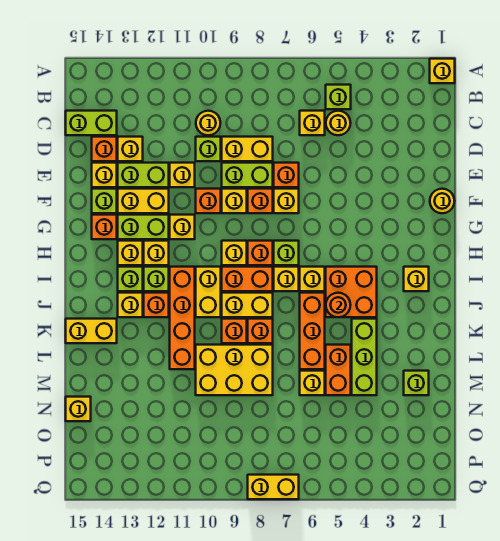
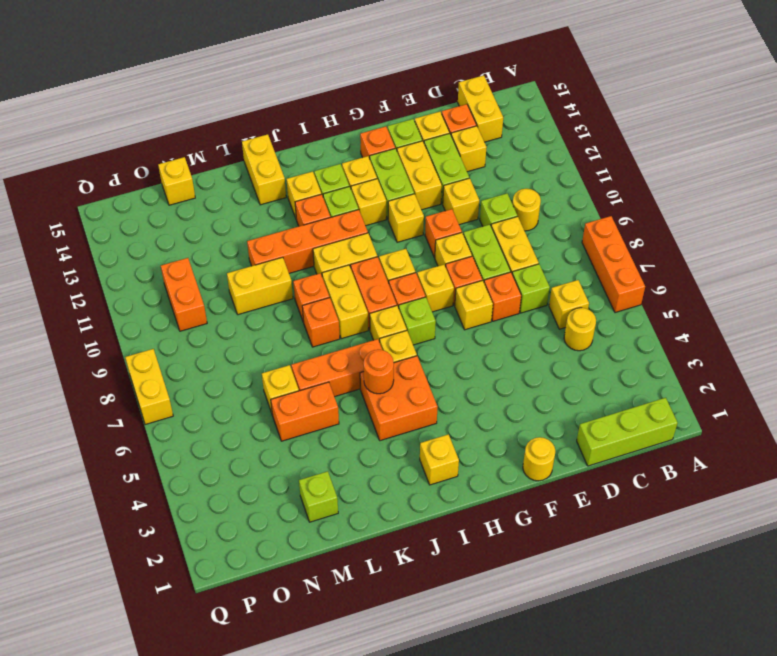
yellow brick A1 level 1 -> yellow brick G8 level 1
none -> orange brick A6:A8 level 1
lime brick B5 level 1 -> lime brick D7 level 1
lime brick C14:C15 level 1 -> yellow brick C14:C15 level 1
lime brick K4:M4 level 1 -> lime brick B1:D1 level 1
yellow brick L8:M10 level 1 -> yellow brick L10:M10 level 1
none -> orange brick O10:O11 level 1

